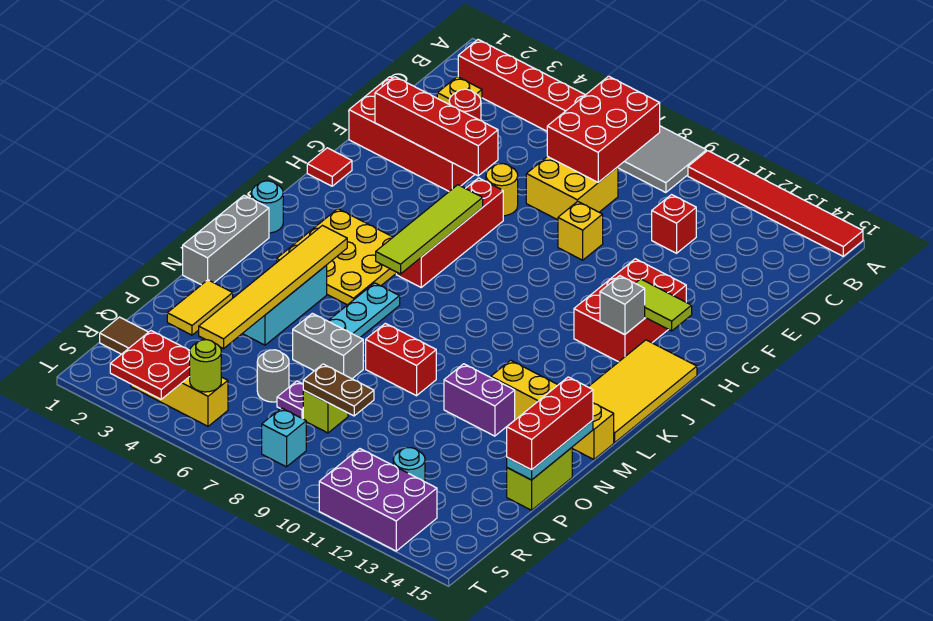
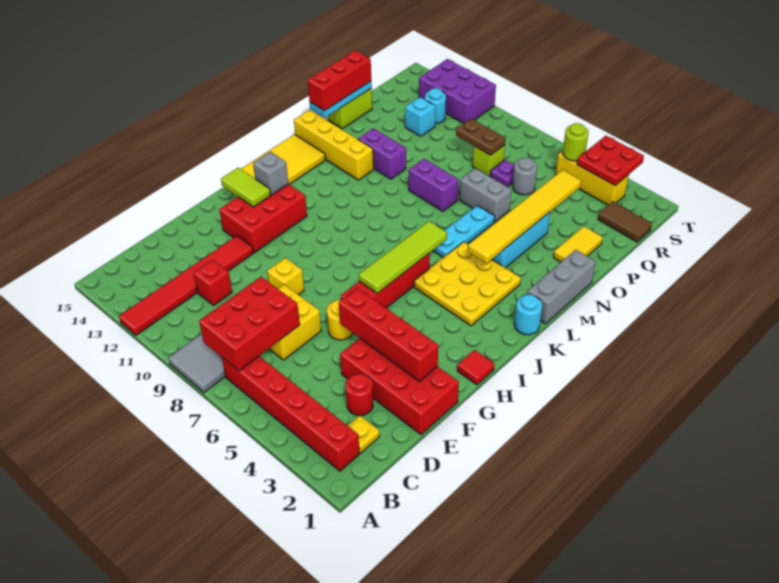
red tile A10:A15 level 1 -> red tile A12:F12 level 1
red brick N8:N9 level 1 -> purple brick N8:N9 level 1
cyan brick S8 level 1 -> cyan brick Q12 level 1

